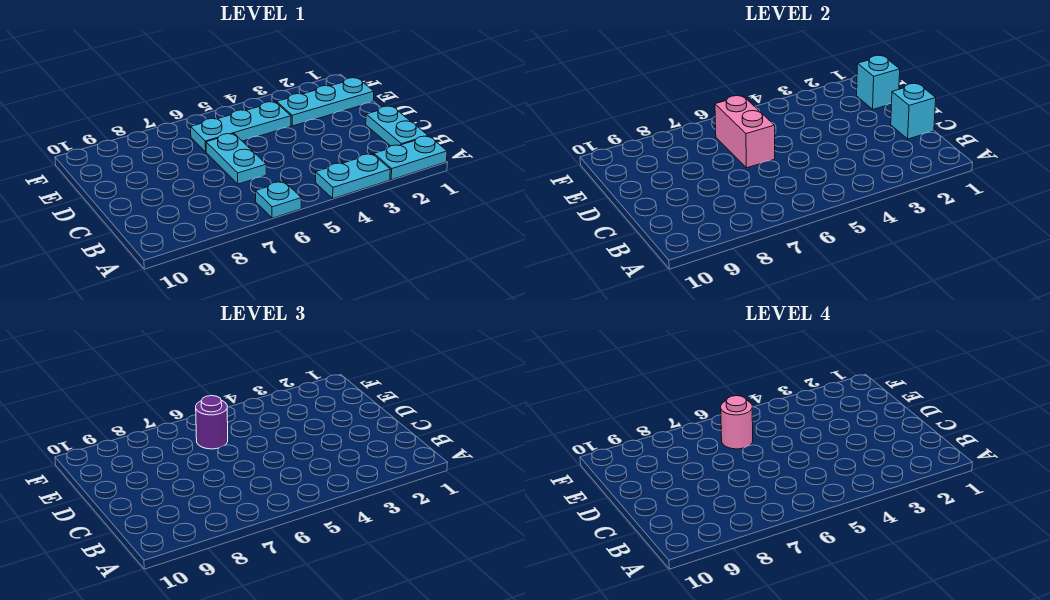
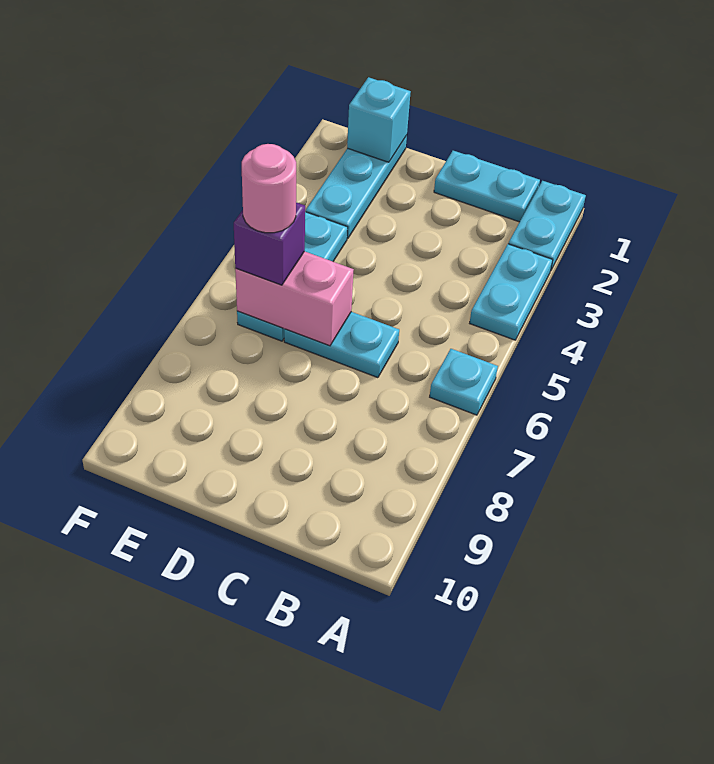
cyan brick C1 level 2 -> none
purple round brick E6 level 3 -> purple brick E6 level 3

